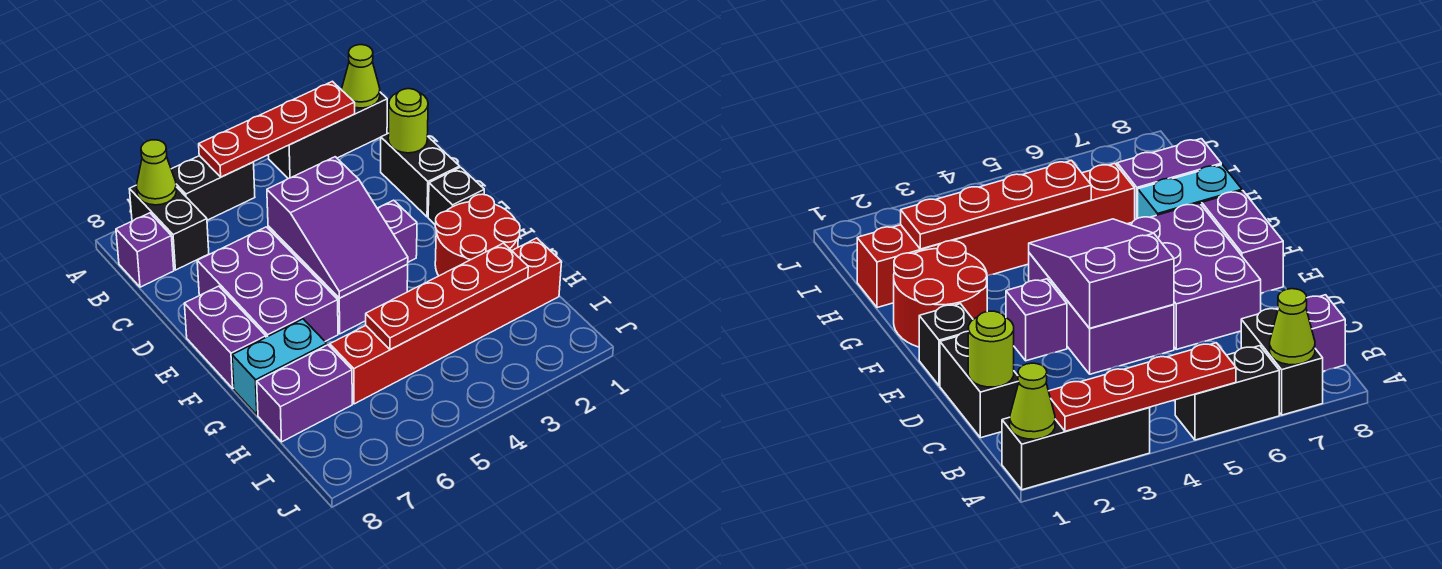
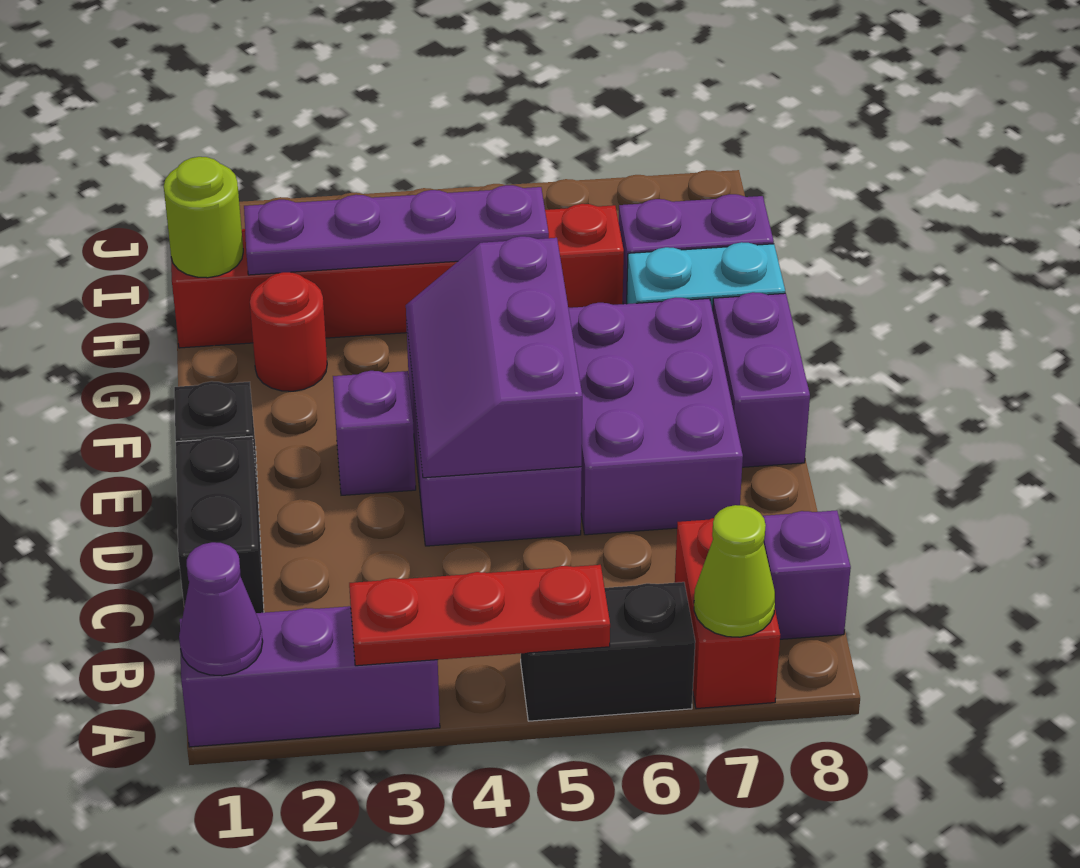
black brick A1:A3 level 1 -> purple brick A1:A3 level 1
lime cone A1 level 2 -> purple cone A1 level 2
red plate A2:A5 level 2 -> red plate A3:A5 level 2
black brick A7:B7 level 1 -> red brick A7:B7 level 1
lime round brick C1 level 2 -> lime round brick H1 level 2
purple slope D4:F5 level 2 top D -> purple slope D4:F5 level 2 top 5
red round brick F1:G2 level 1 -> red round brick G2 level 1
red plate H2:H5 level 2 -> purple plate H2:H5 level 2

